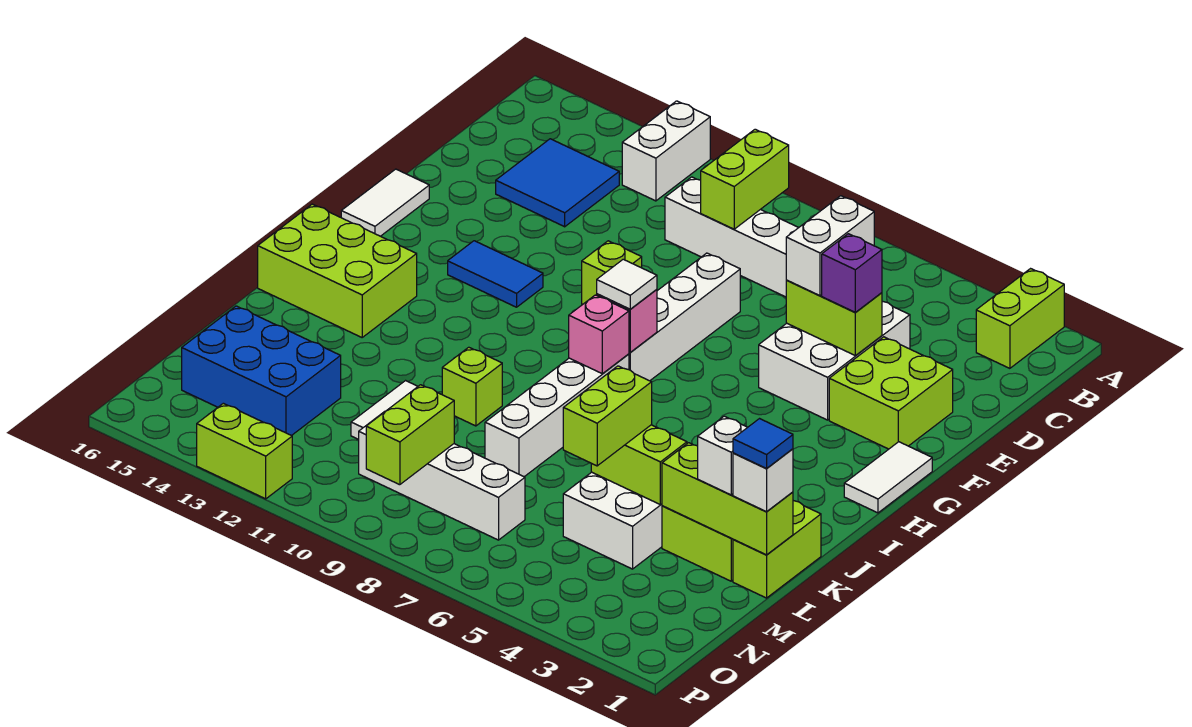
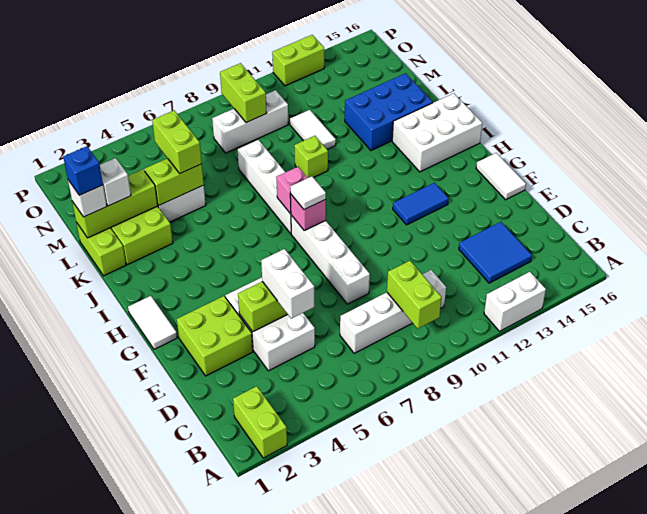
white brick A12:B12 level 1 -> white brick A12:A13 level 1
purple brick E4 level 3 -> none
lime brick F10 level 1 -> none
lime brick I14:J16 level 1 -> white brick I14:J16 level 1
blue tile L1 level 4 -> blue brick L1 level 4
blue brick M13:N15 level 1 -> blue brick K13:L15 level 1
white brick N7:N10 level 1 -> white brick N8:N10 level 1

